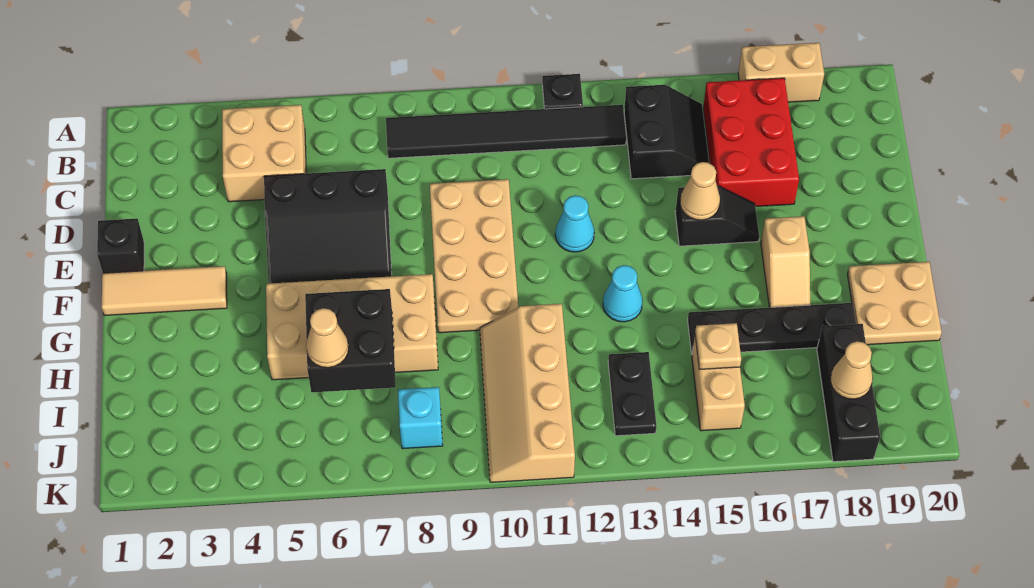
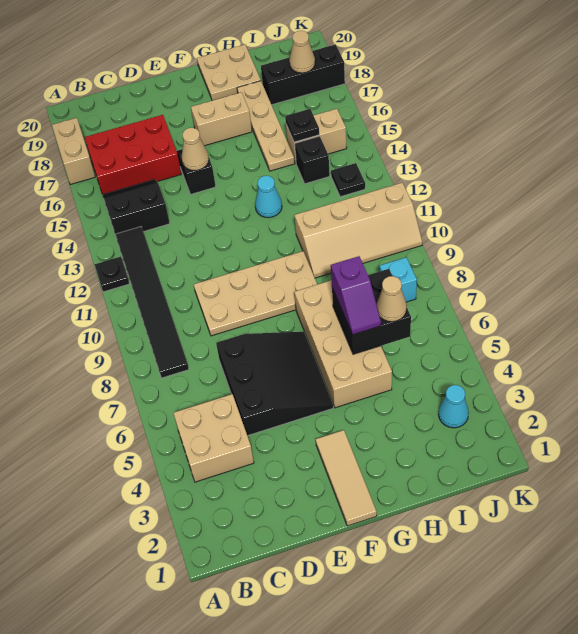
black brick E1 level 1 -> black brick I14 level 1
cyan cone E12 level 1 -> cyan cone J3 level 1
tan slope F17:G17 level 1 top F -> tan brick F17:G17 level 1
none -> purple slope H6:H7 level 3 top 7
black plate H15:H18 level 1 -> tan plate H15:H18 level 1
black plate I13:J13 level 1 -> black plate J13 level 1
tan plate I15 level 2 -> black plate I15 level 2

